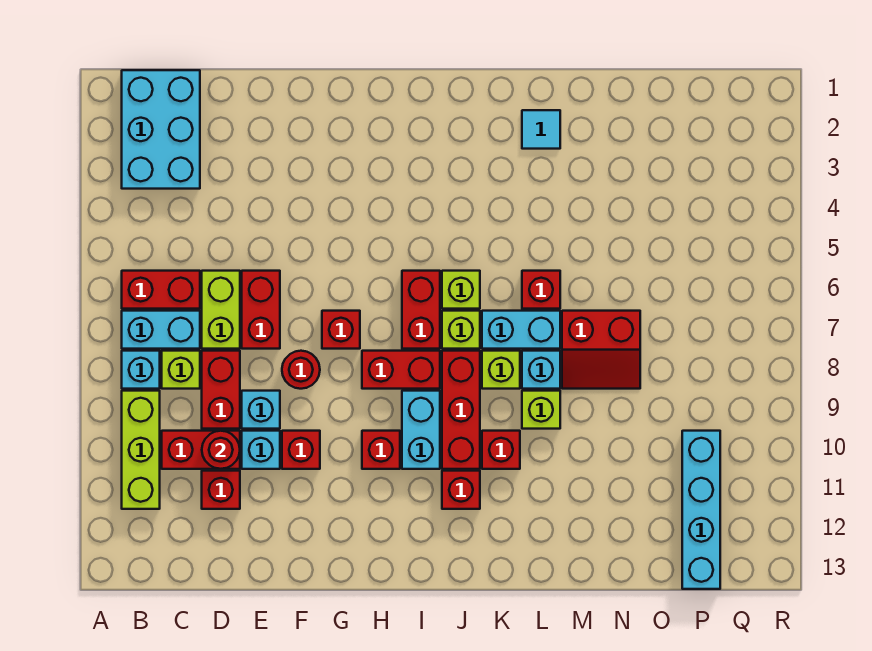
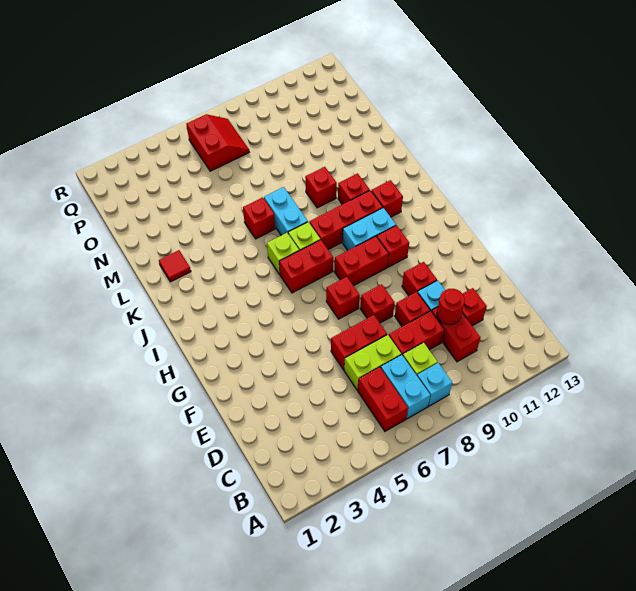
cyan brick B1:C3 level 1 -> none
lime brick B9:B11 level 1 -> none
cyan brick E9 level 1 -> red brick E9 level 1
red round brick F8 level 1 -> red brick F8 level 1
red brick H8:I8 level 1 -> red brick H8:H9 level 1
lime brick K8 level 1 -> none
cyan tile L2 level 1 -> red tile L2 level 1
cyan brick L8 level 1 -> none
lime brick L9 level 1 -> red brick L9 level 1
red slope M7:N8 level 1 top 7 -> red slope P6:Q7 level 1 top 6
cyan brick P10:P13 level 1 -> none

